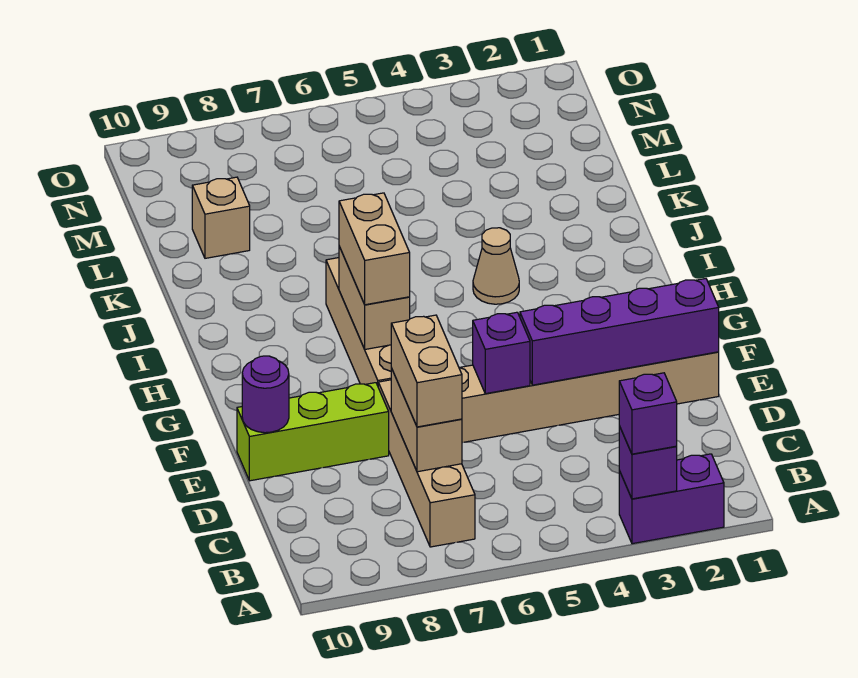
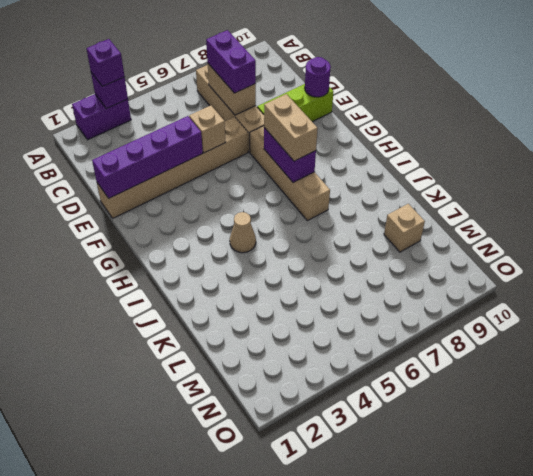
tan brick C7:D7 level 3 -> purple brick C7:D7 level 3
purple brick E5 level 2 -> tan brick E5 level 2
tan brick G7:H7 level 2 -> purple brick G7:H7 level 2

